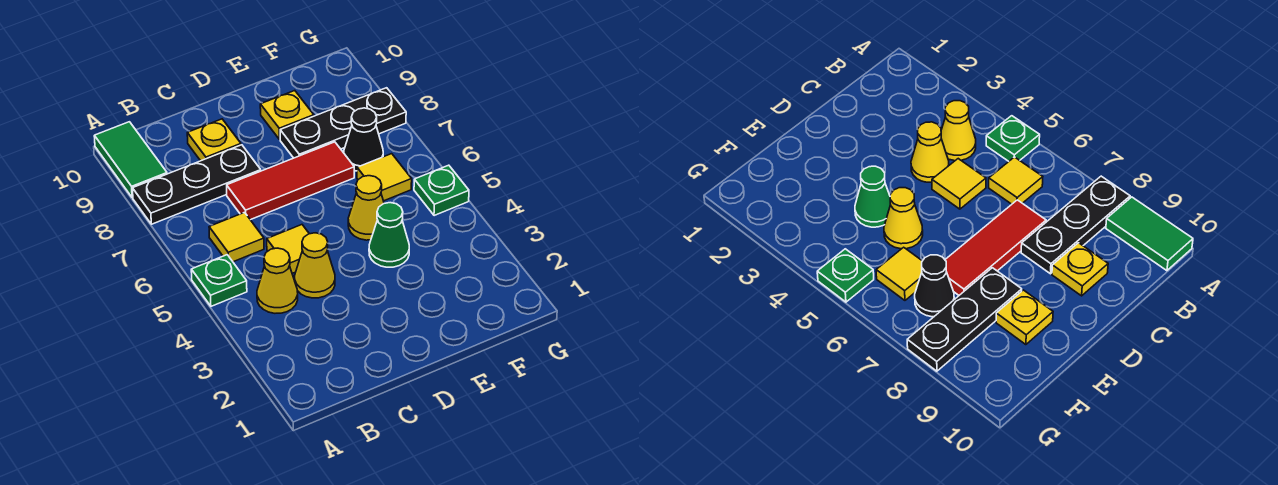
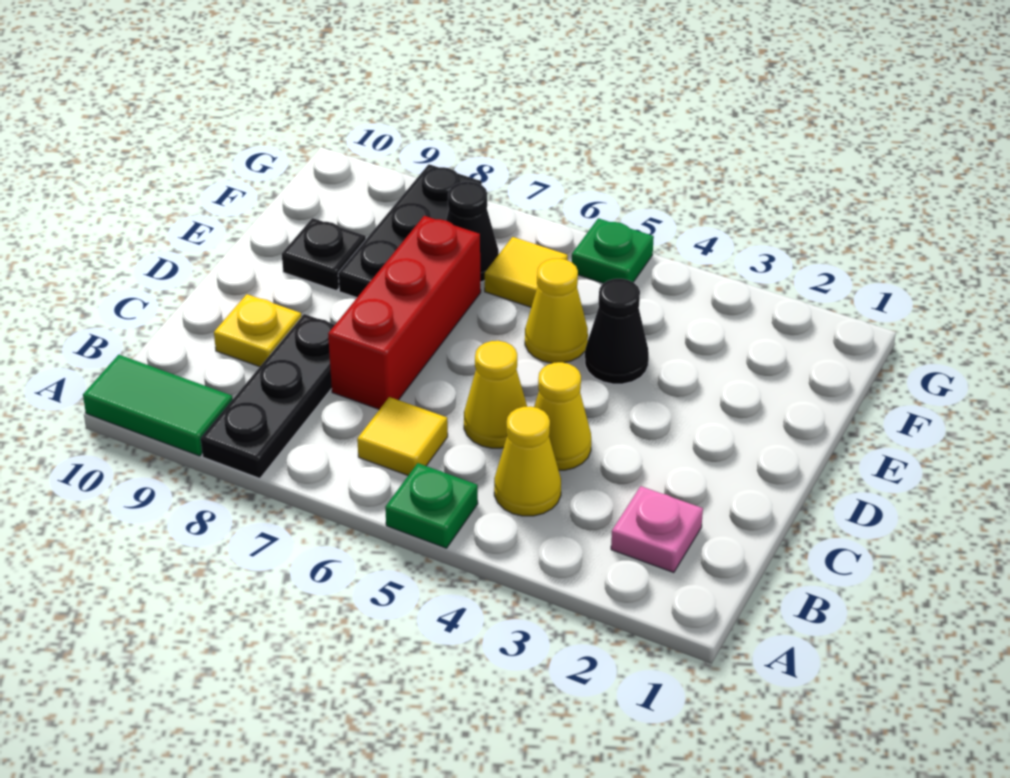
none -> pink plate B2 level 1
yellow tile C5 level 1 -> yellow cone C5 level 1
red tile C7:E7 level 1 -> red brick C7:E7 level 1
green cone E4 level 1 -> black cone E4 level 1
yellow plate E9 level 1 -> black plate E9 level 1

